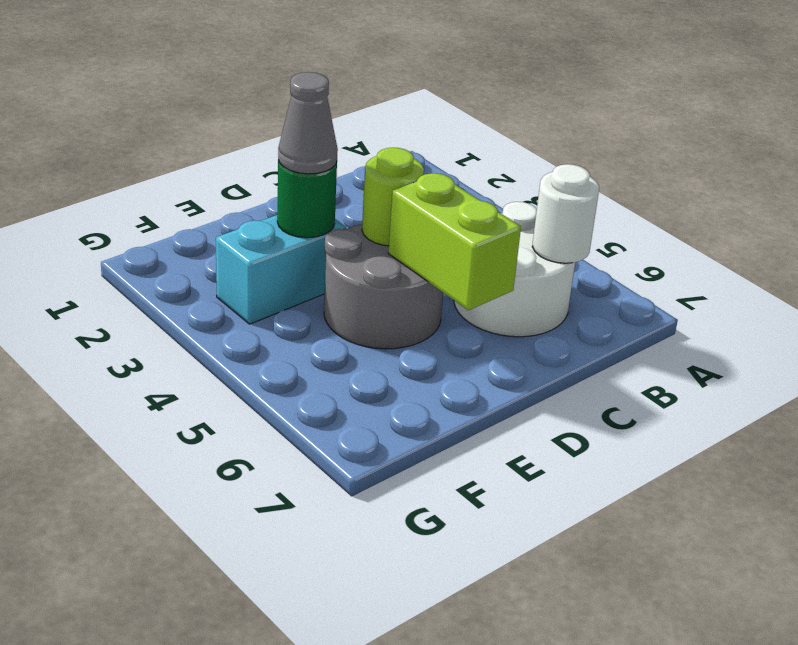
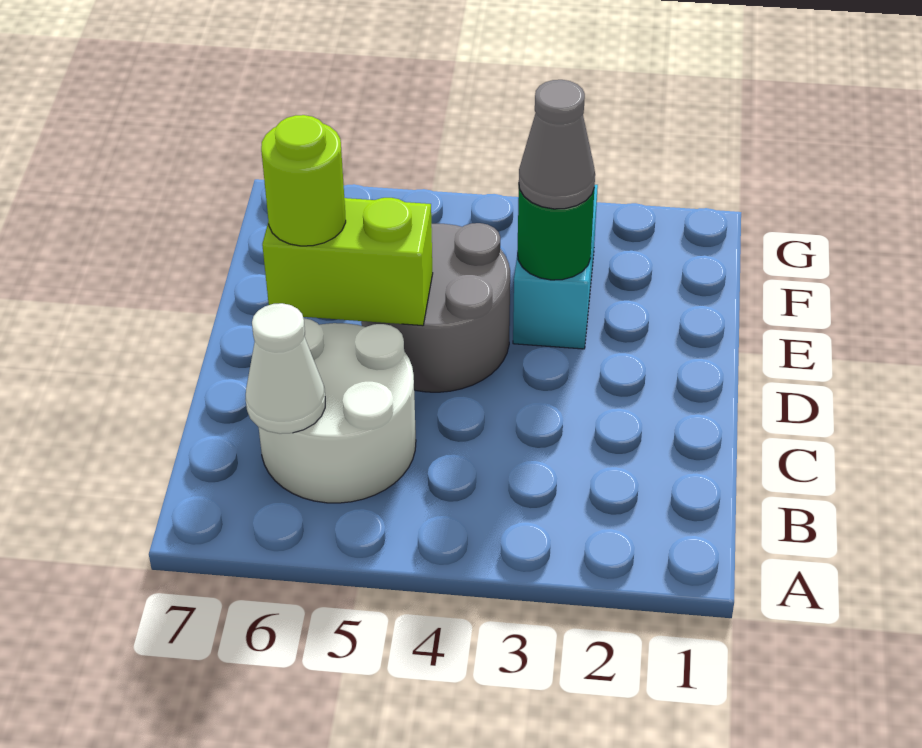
white round brick B6 level 2 -> white cone B6 level 2
lime round brick D4 level 2 -> lime round brick D6 level 3

